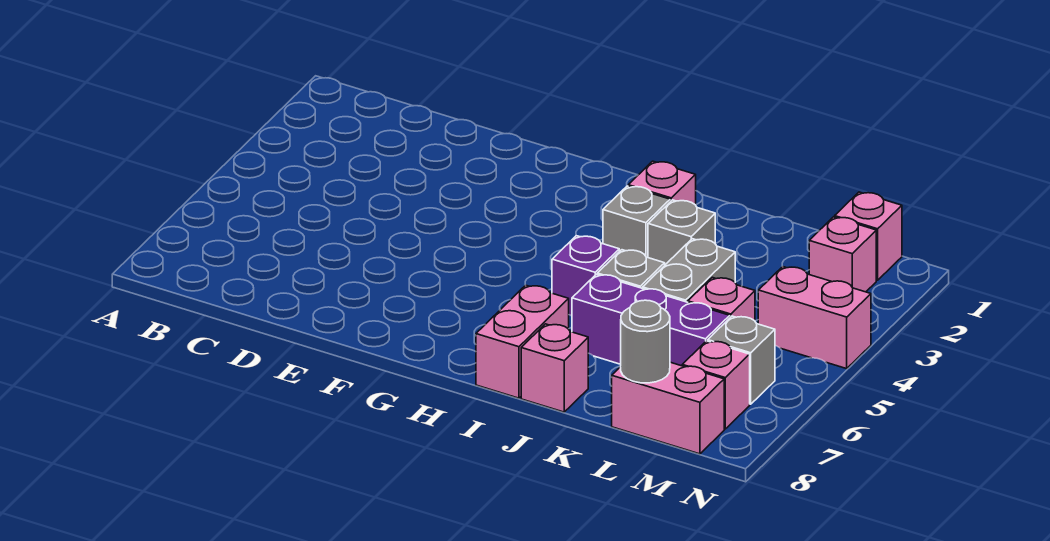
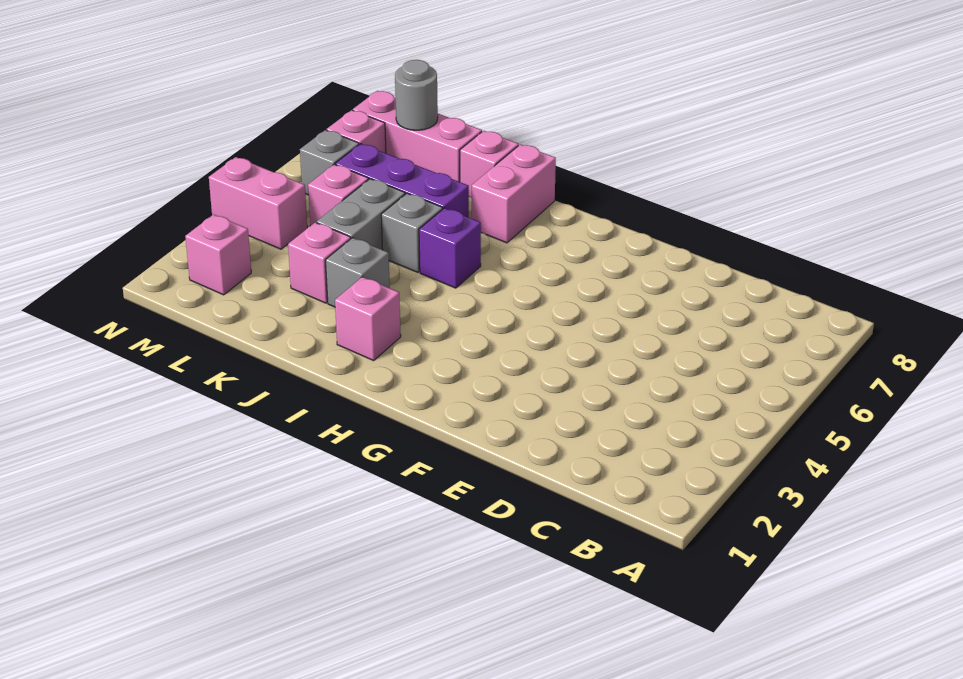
grey brick I3 level 1 -> none
pink brick L8:M8 level 1 -> pink brick K8:M8 level 1
pink brick M1 level 1 -> pink brick K3 level 1

